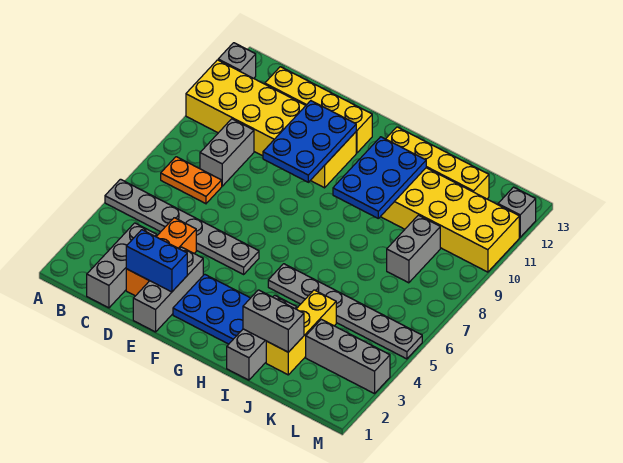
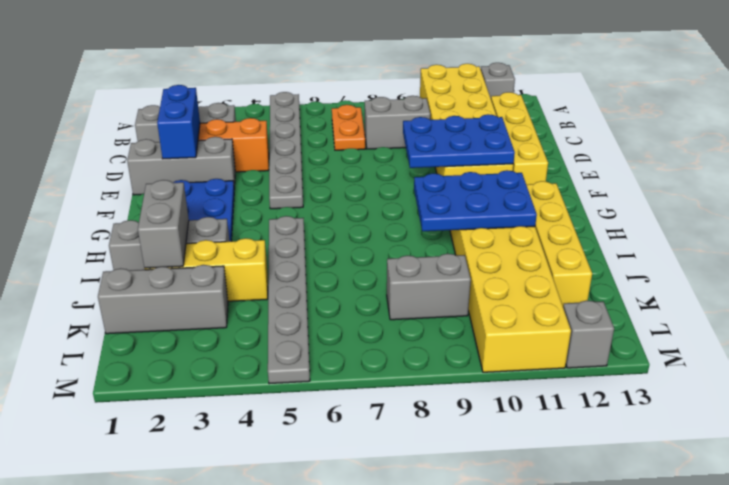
grey brick K3:M3 level 1 -> grey brick K1:K3 level 1

